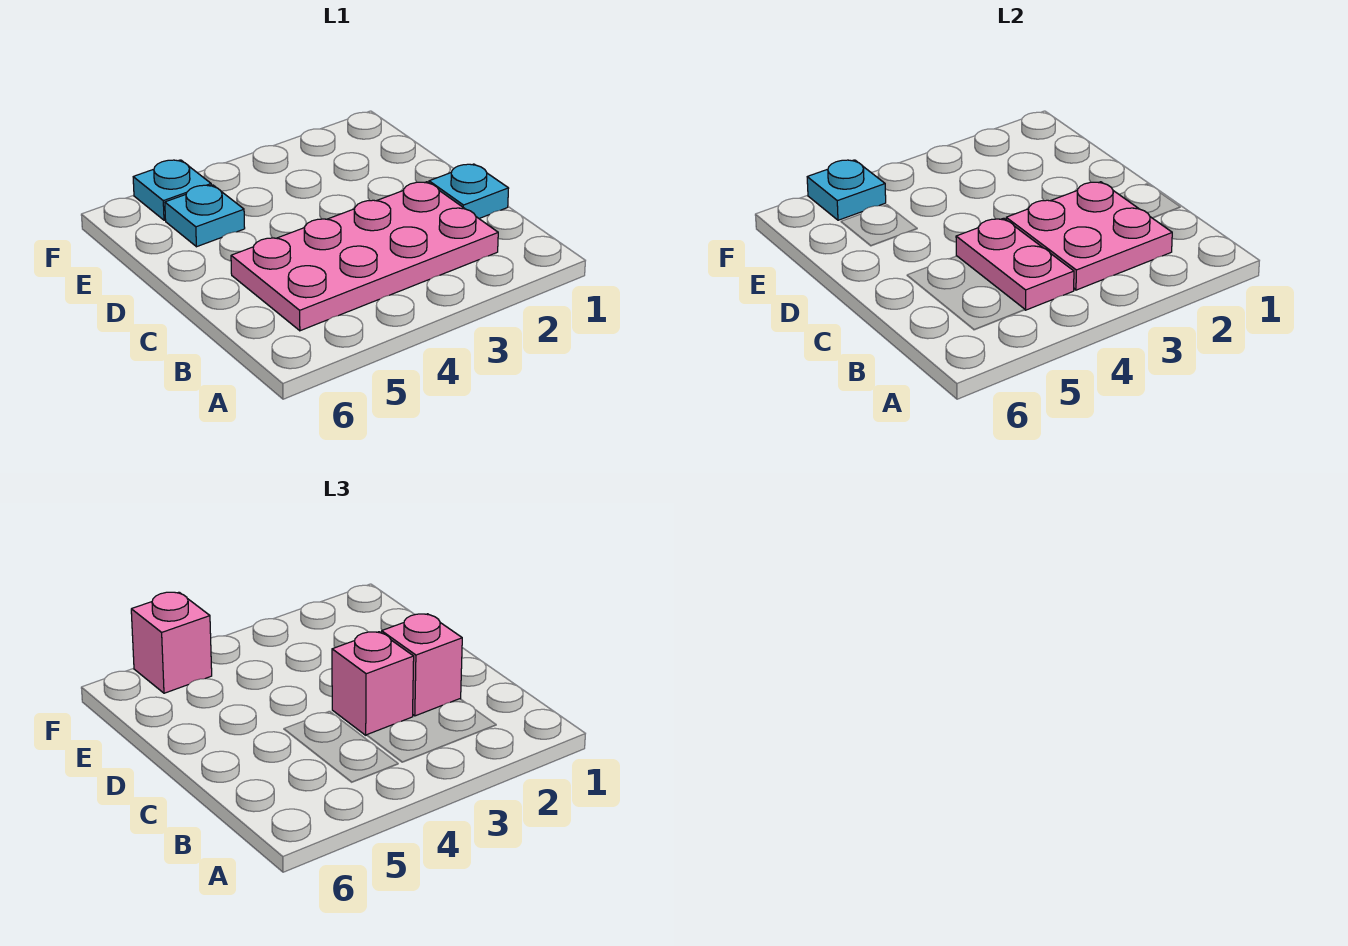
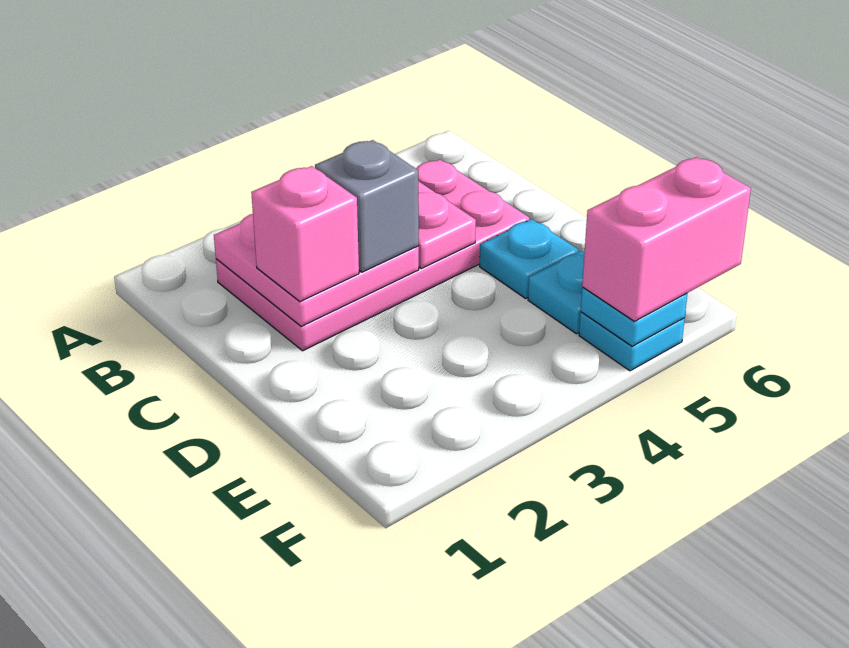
cyan plate C1 level 1 -> cyan plate D5 level 1
pink brick C3 level 3 -> grey brick C3 level 3
pink brick F5 level 3 -> pink brick F5:F6 level 3

